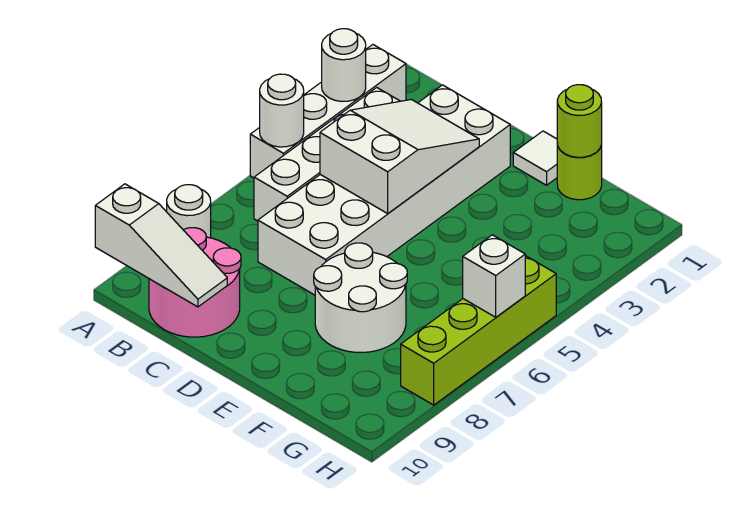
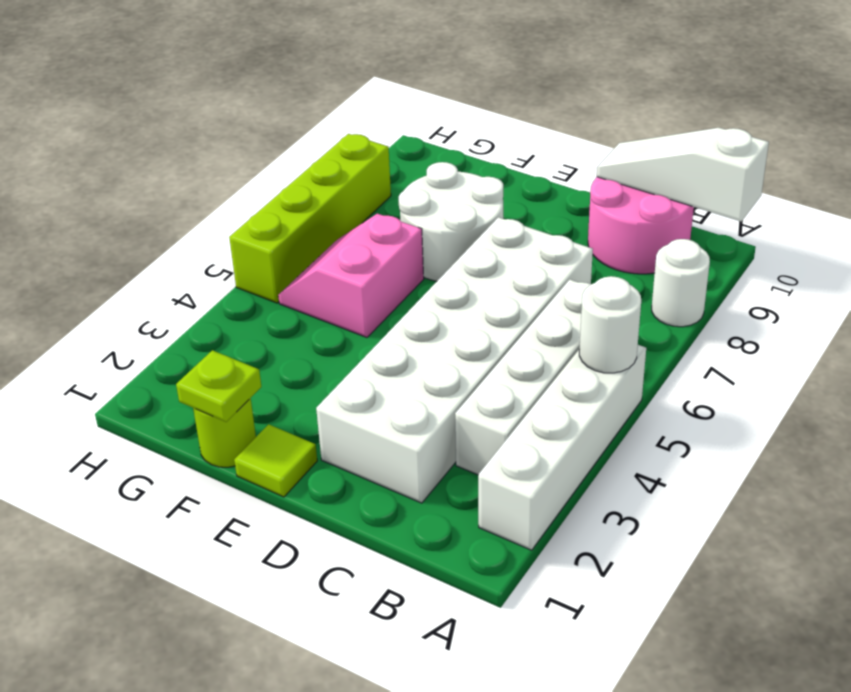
white round brick A3 level 2 -> none
white slope C3:D5 level 2 top 5 -> none
white tile E1 level 1 -> lime tile E1 level 1
lime round brick F1 level 2 -> lime plate F1 level 2
none -> pink slope F5:G6 level 1 top F
white brick H6 level 2 -> none

